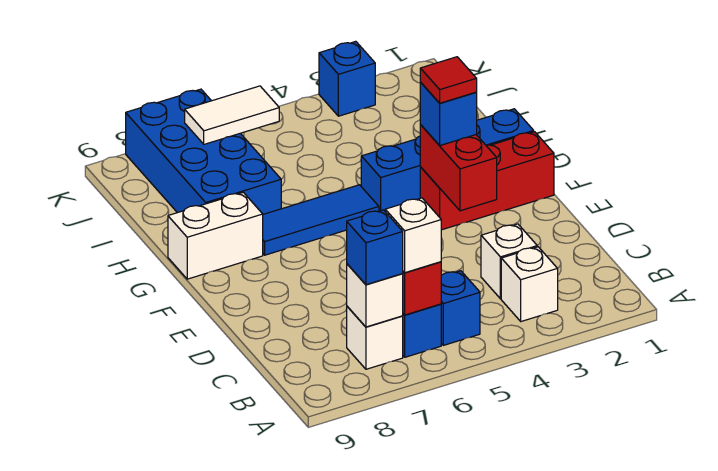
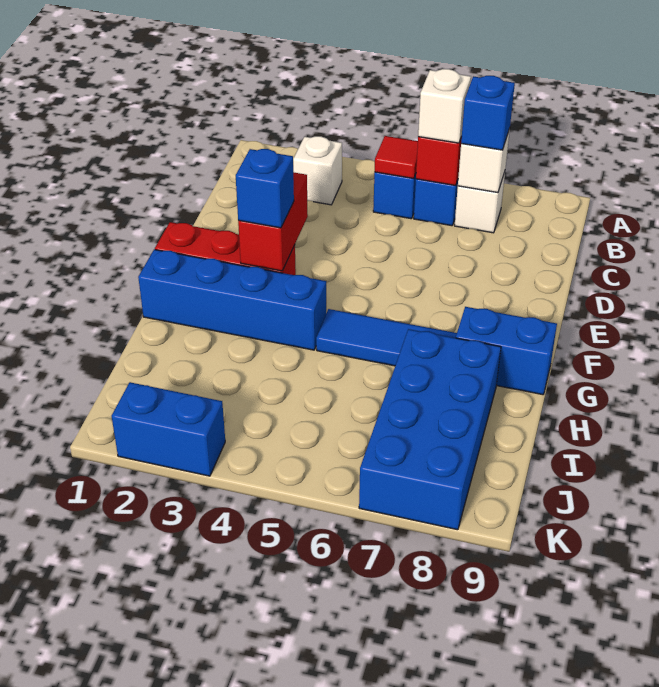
white brick C3 level 1 -> none
red tile F3 level 4 -> red tile B5 level 2
white brick G8:G9 level 1 -> blue brick G8:G9 level 1
white tile J6:J7 level 2 -> none
blue brick K3 level 1 -> blue brick K2:K3 level 1

